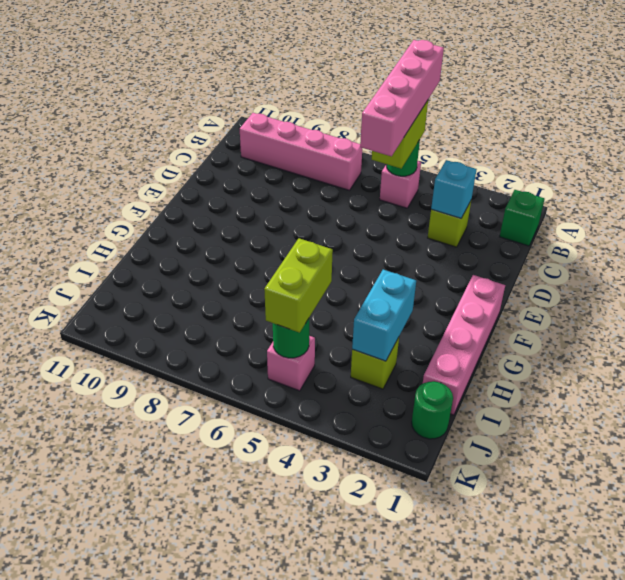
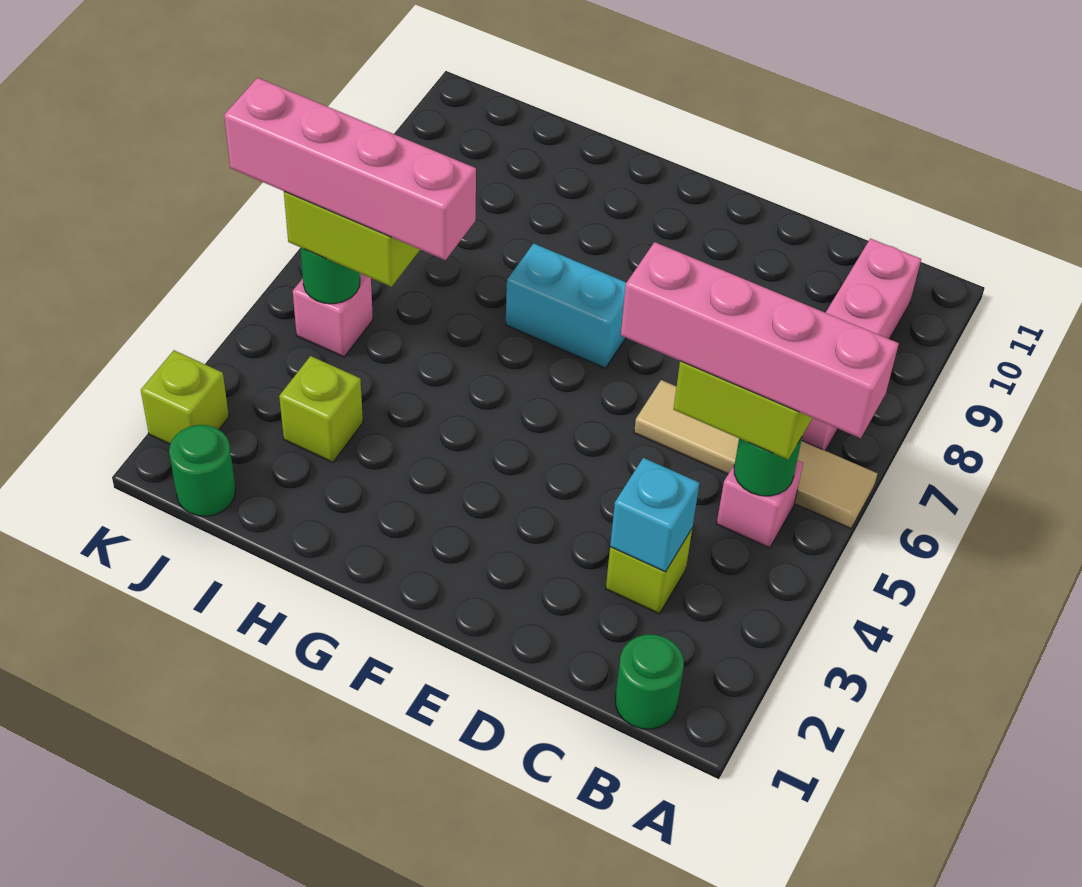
none -> tan tile A6:D6 level 1
green brick B1 level 1 -> green round brick B1 level 1
pink brick F1:I1 level 1 -> pink brick H5:K5 level 4
cyan brick H3:I3 level 2 -> cyan brick F7:G7 level 1
none -> lime brick K2 level 1

